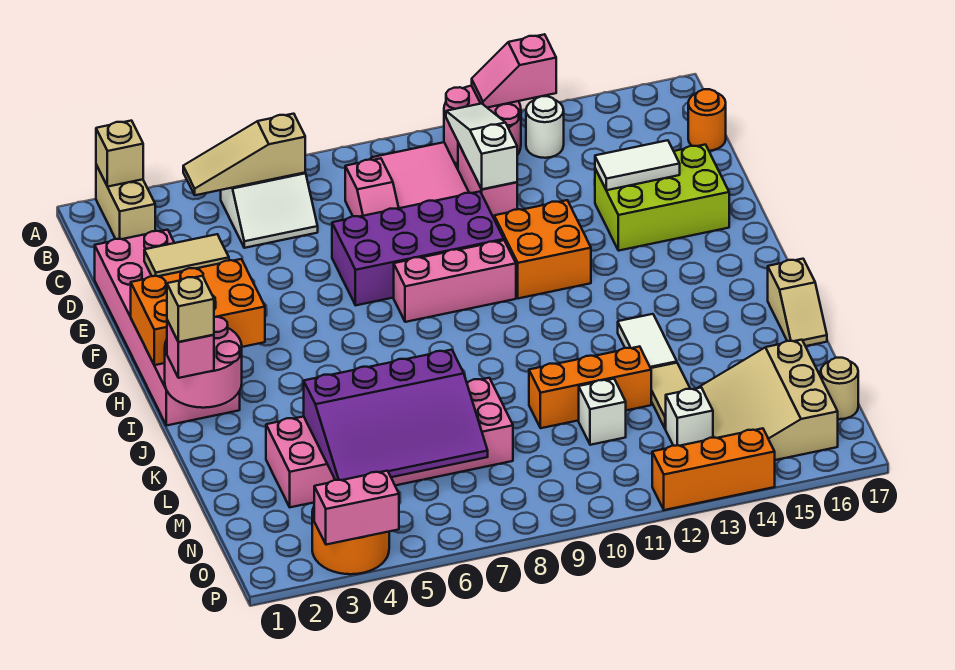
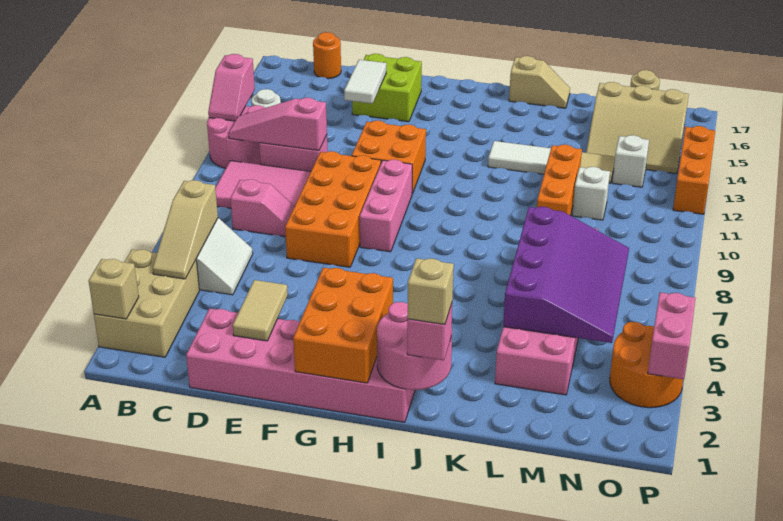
tan brick A2:B2 level 1 -> tan brick A2:B4 level 1
white slope B11:D11 level 2 top D -> pink slope B11:D11 level 2 top D
purple brick E7:F10 level 1 -> orange brick E7:F10 level 1
lime brick E14:F16 level 1 -> lime brick E15:F16 level 1

